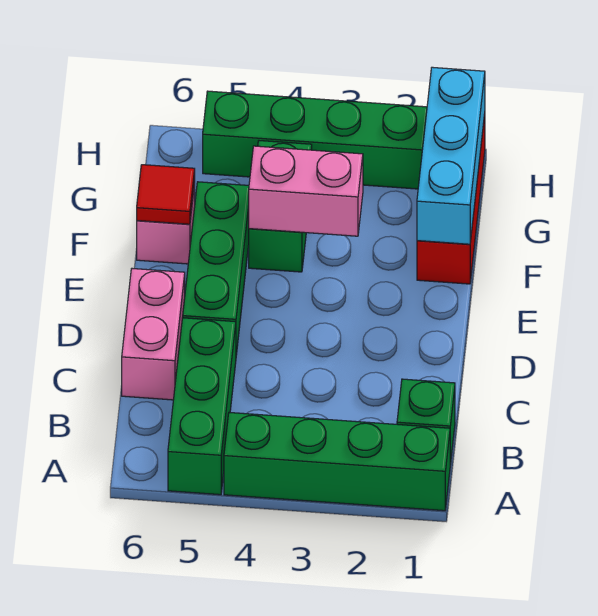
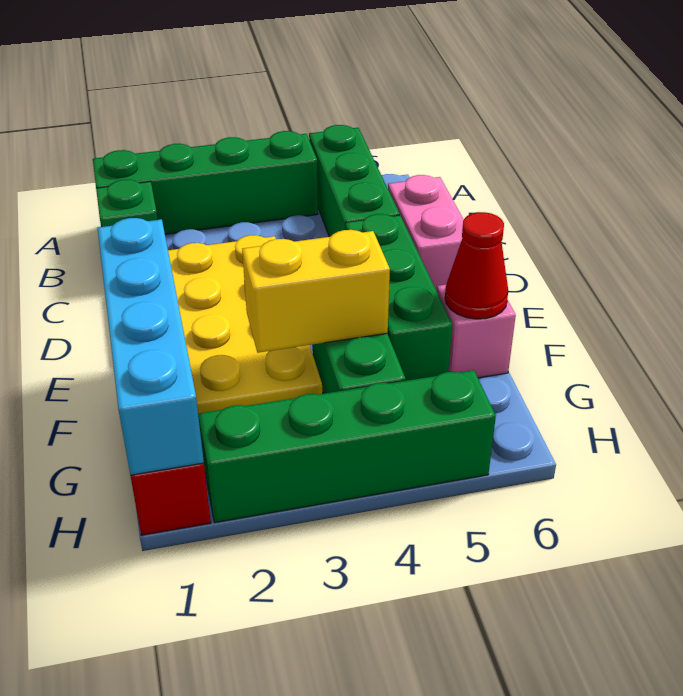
none -> yellow plate C2:F3 level 1
cyan brick F1:H1 level 2 -> cyan brick E1:H1 level 2
pink brick F3:F4 level 2 -> yellow brick F3:F4 level 2
red tile F6 level 2 -> red cone F6 level 2

